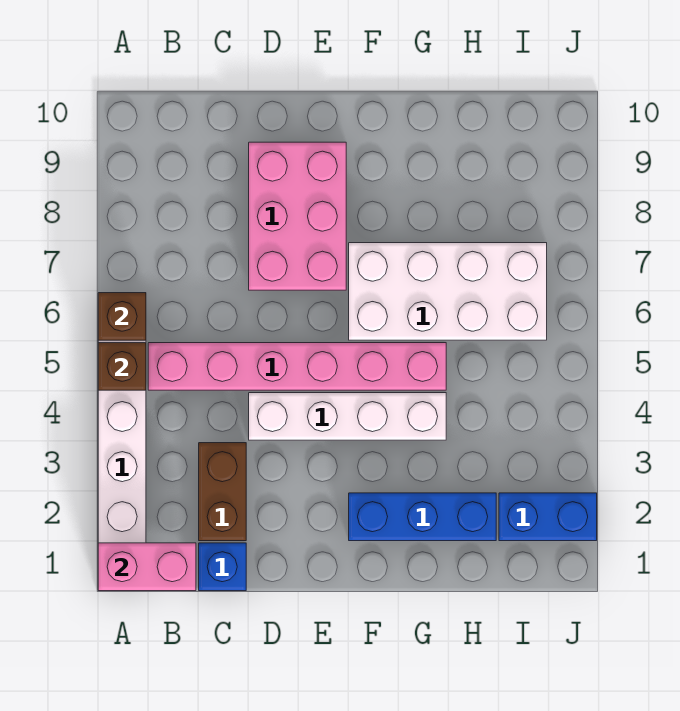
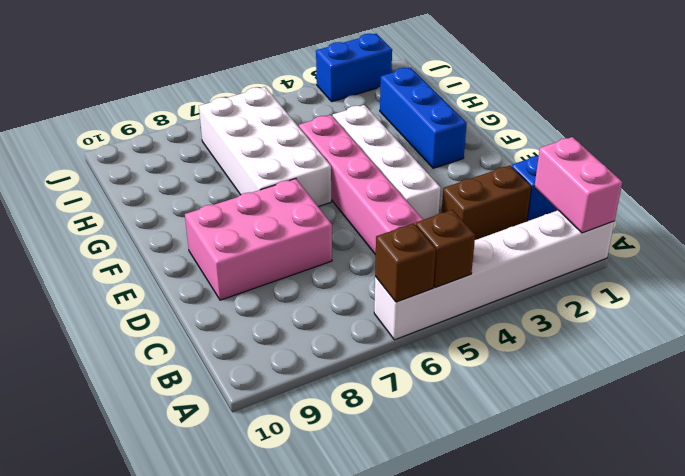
blue brick I2:J2 level 1 -> blue brick J2:J3 level 1

